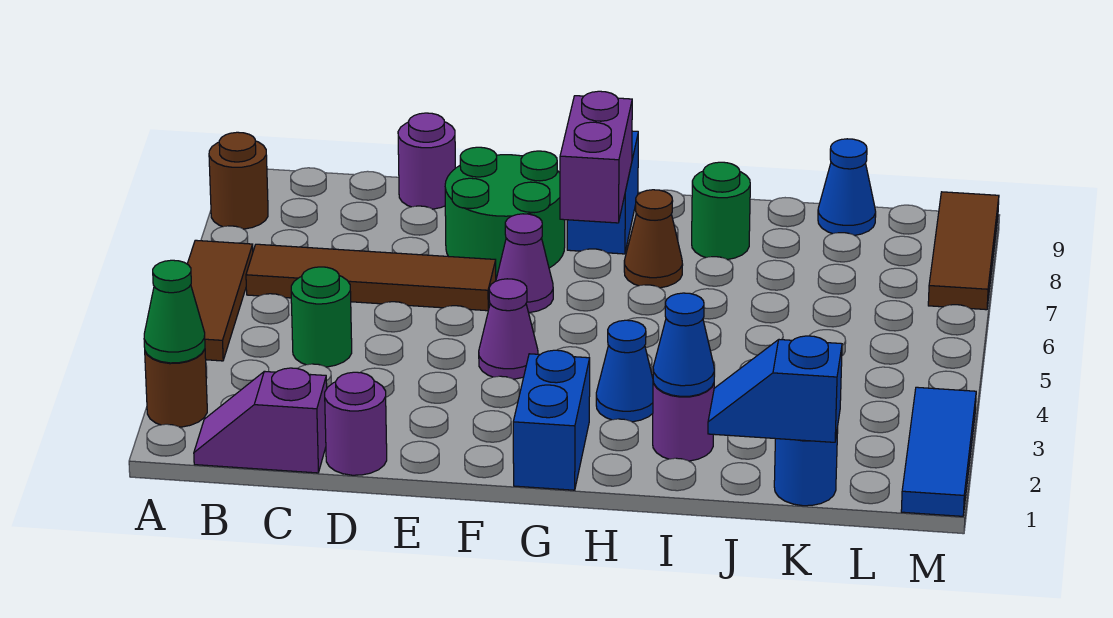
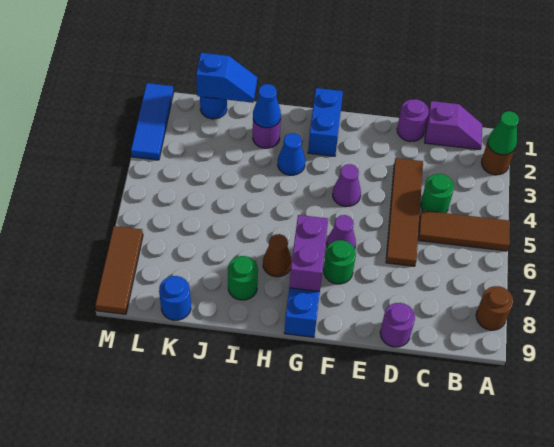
brown tile A4:A6 level 1 -> brown tile A5:C5 level 1
brown tile B6:E6 level 1 -> brown tile D3:D6 level 1
green round brick E7:F8 level 1 -> green round brick F7 level 1
blue cone K9 level 1 -> blue round brick K9 level 1

